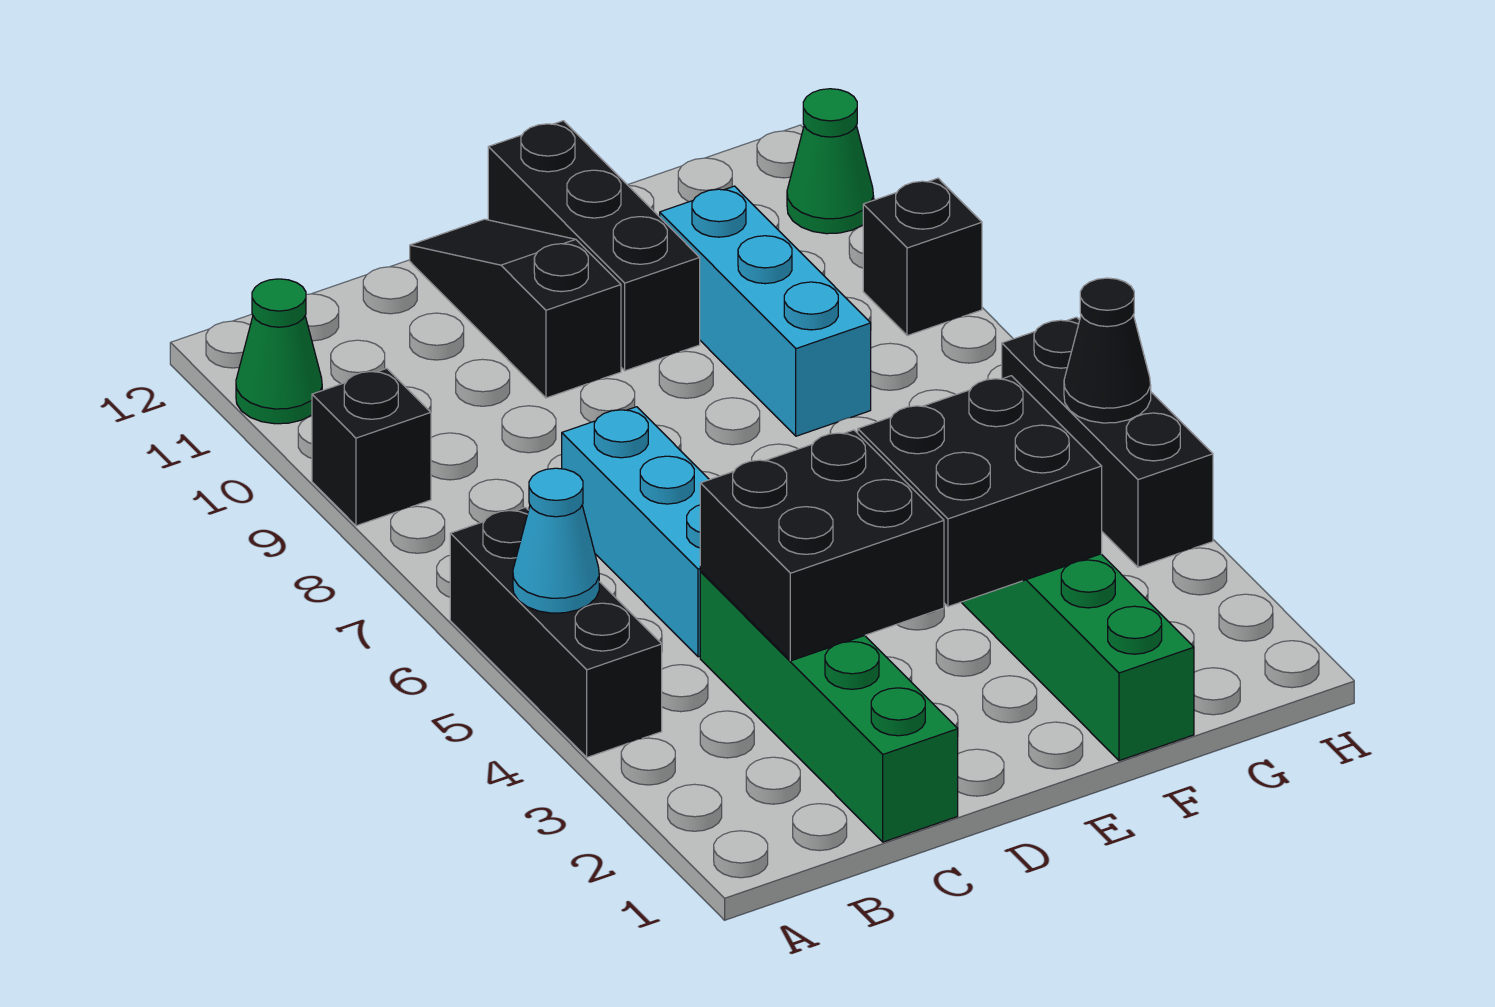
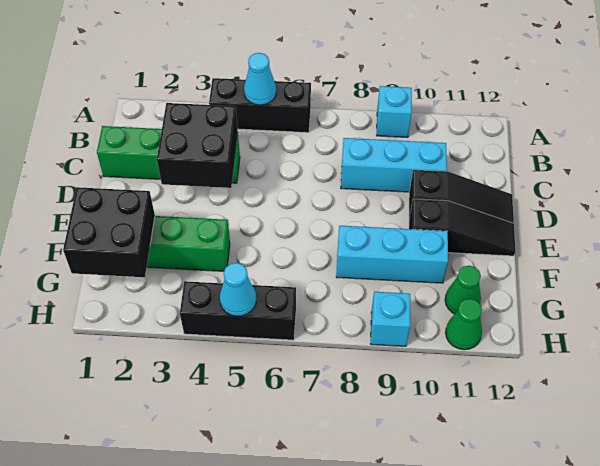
black brick A9 level 1 -> cyan brick A9 level 1
green cone A11 level 1 -> green cone G11 level 1
cyan brick C5:C7 level 1 -> cyan brick C8:C10 level 1
black brick E3:F4 level 2 -> black brick F1:G2 level 2
black brick E10:E12 level 1 -> black slope E10:E12 level 1 top 10
black cone H5 level 2 -> cyan cone H5 level 2
black brick H9 level 1 -> cyan brick H9 level 1

